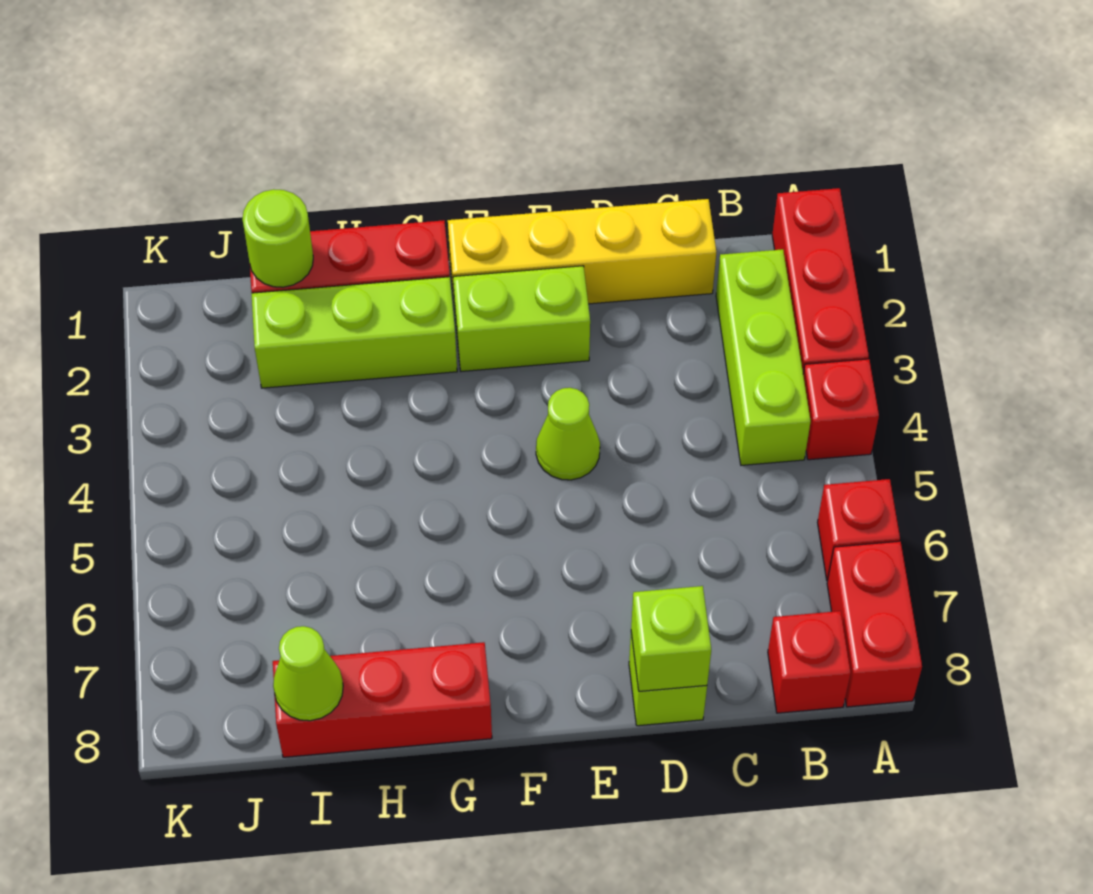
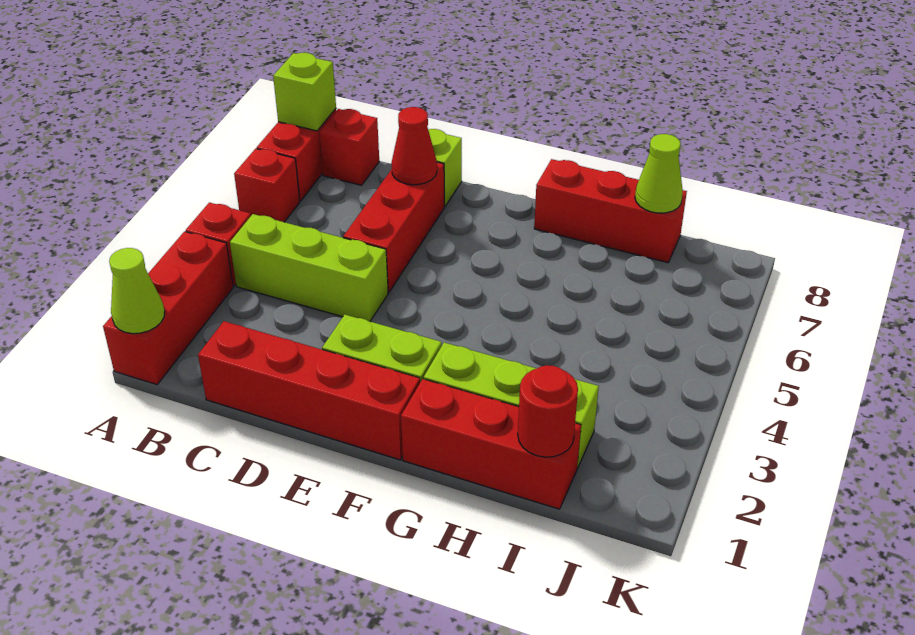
lime brick B2:B4 level 1 -> lime brick B4:D4 level 1
yellow brick C1:F1 level 1 -> red brick C1:F1 level 1
none -> red brick D5:D7 level 1
none -> red cone D7 level 2
lime brick D8 level 2 -> lime brick A8 level 2
lime cone E4 level 1 -> lime cone A1 level 2
lime round brick I1 level 2 -> red round brick I1 level 2

